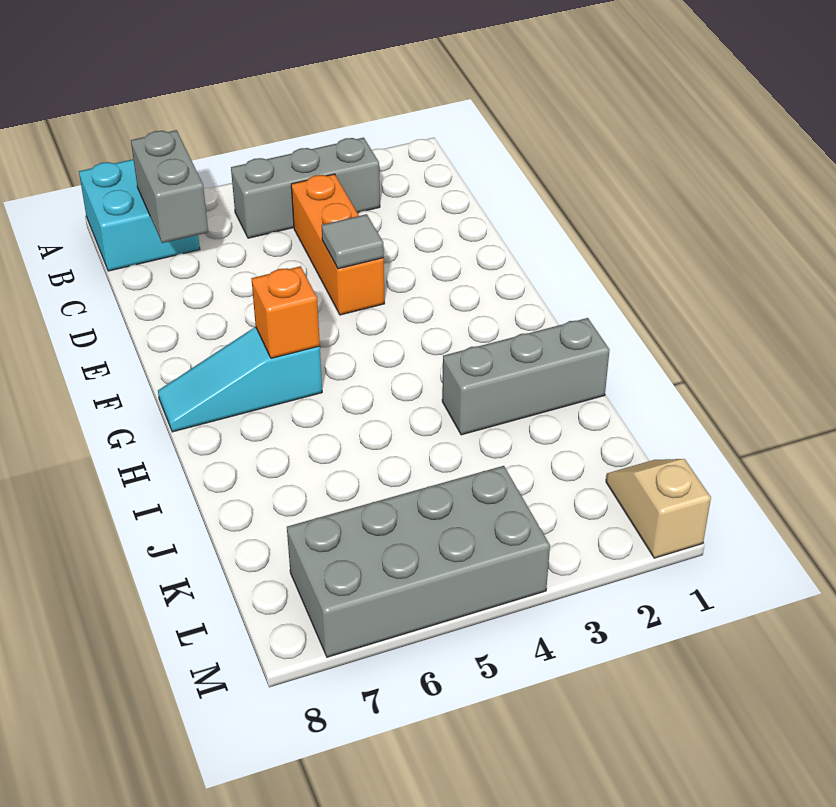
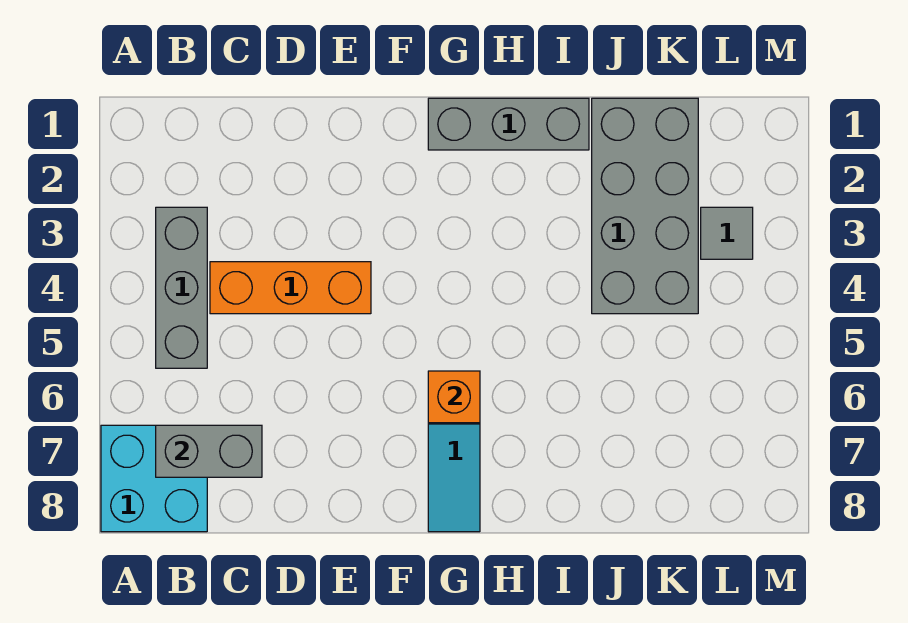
grey tile E4 level 2 -> grey tile L3 level 1
grey brick I1:I3 level 1 -> grey brick G1:I1 level 1
tan slope L1:M1 level 1 top M -> none
grey brick L4:M7 level 1 -> grey brick J1:K4 level 1

